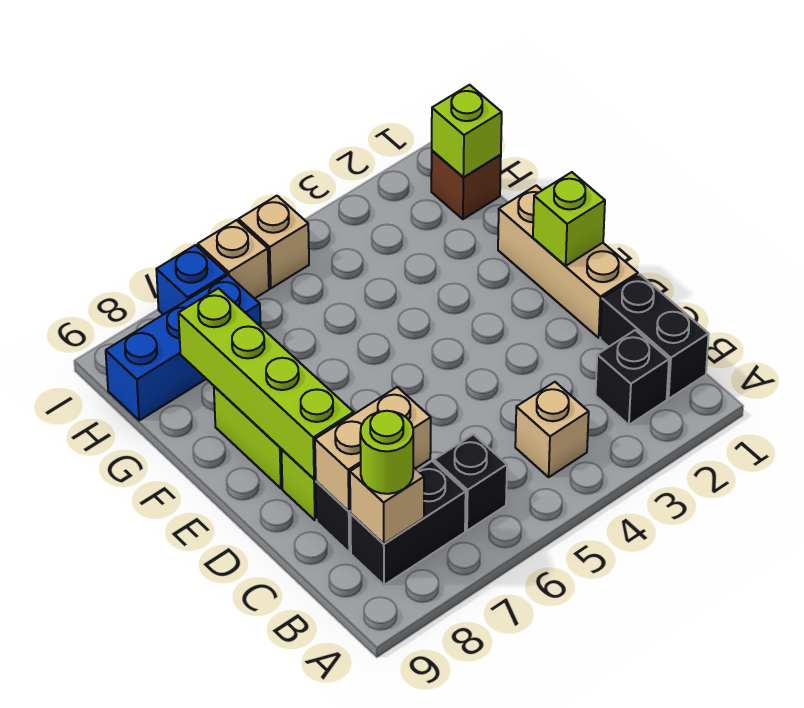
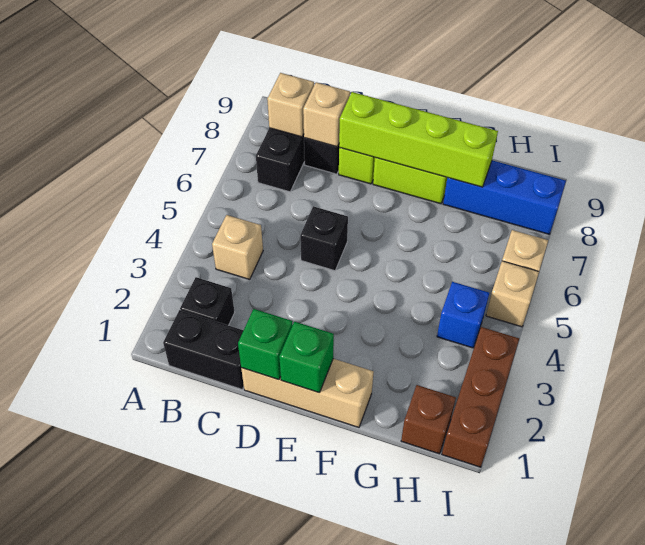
black brick B6 level 1 -> black brick D5 level 1
lime round brick B8 level 3 -> none
tan brick C7:C8 level 2 -> tan brick C8 level 2
none -> green brick D1 level 2
lime brick E1 level 2 -> green brick E1 level 2
lime brick H1 level 2 -> none
blue brick H7:H9 level 1 -> blue brick G8:I8 level 1
none -> brown brick I1:I3 level 1
blue brick I7 level 1 -> blue brick H4 level 1

